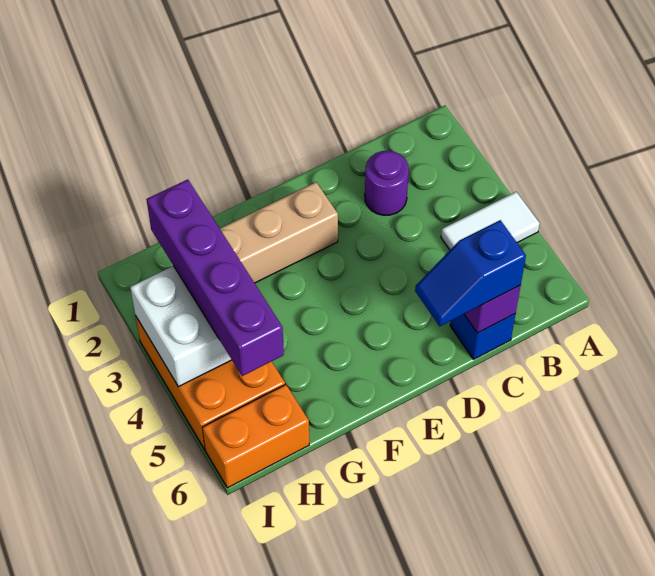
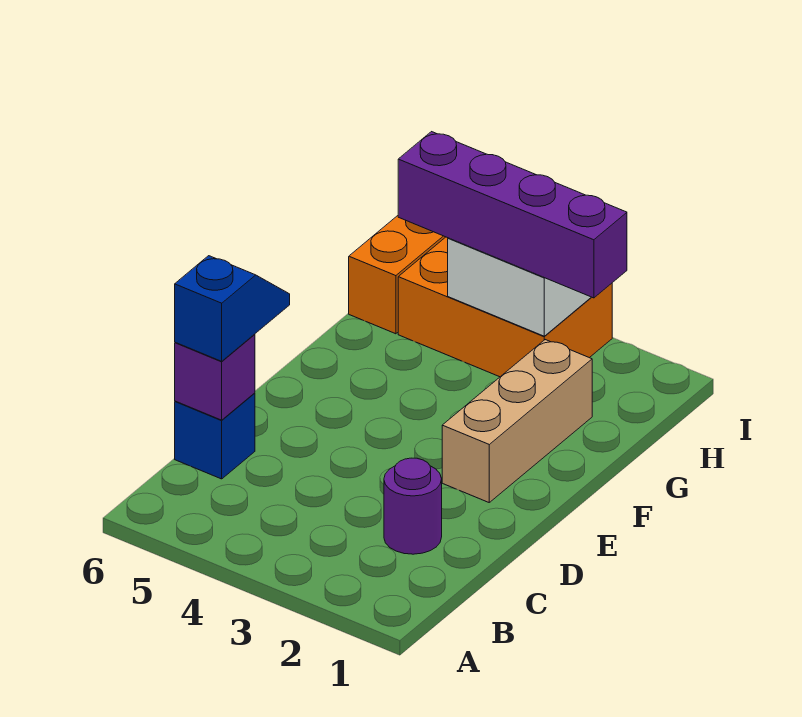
white tile A4:B4 level 1 -> none

